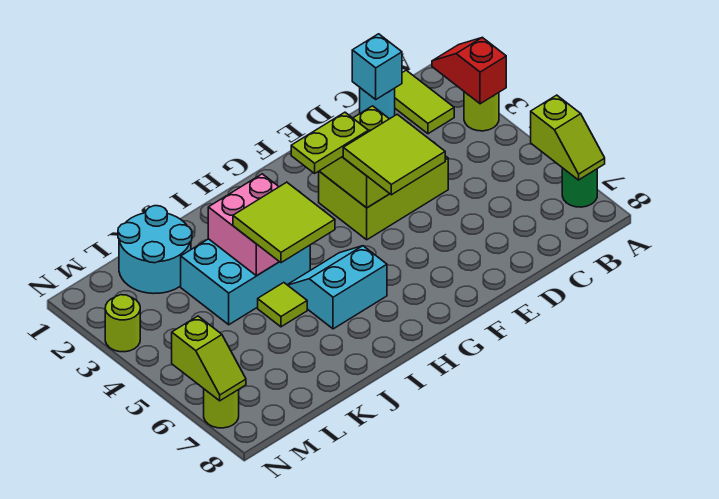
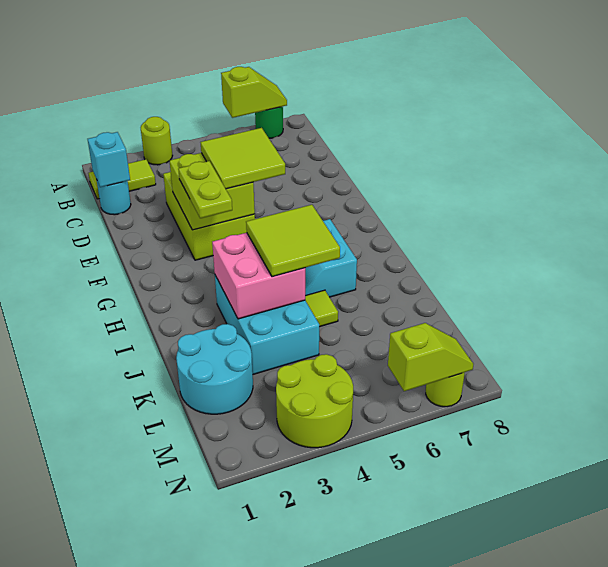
red slope A2:A3 level 2 top 3 -> none
lime round brick N3 level 1 -> lime round brick M3:N4 level 1

